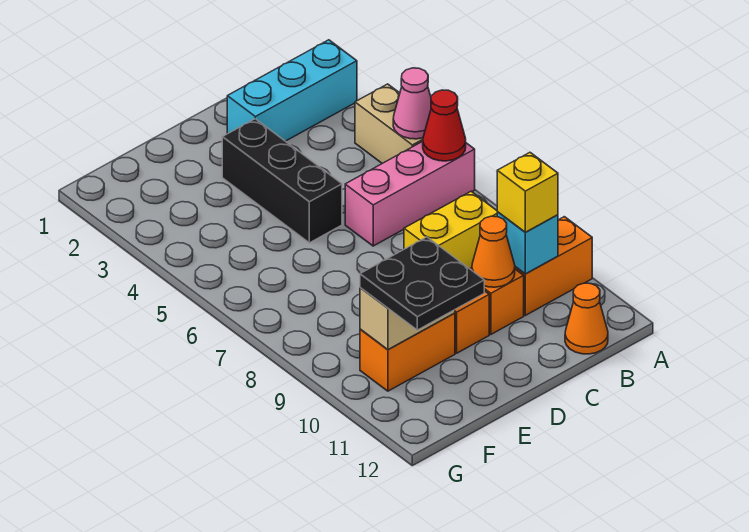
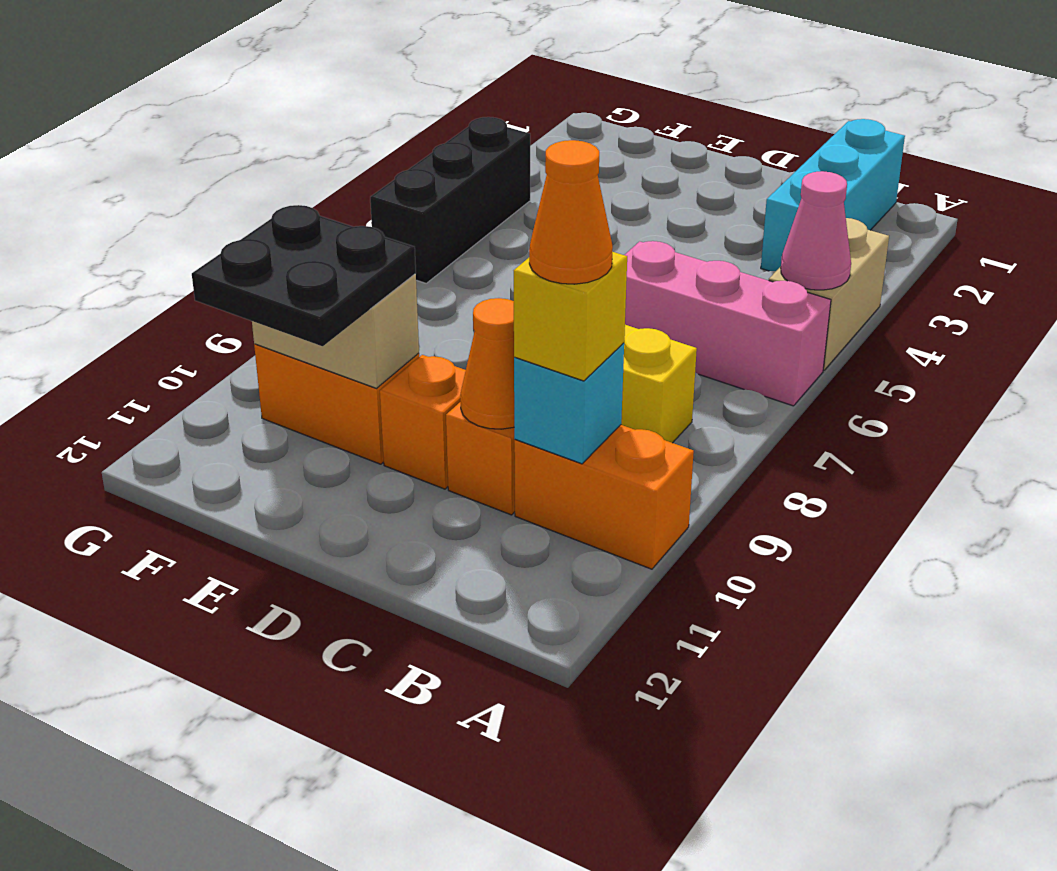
cyan brick A2:C2 level 1 -> cyan brick B1:B3 level 1
red cone A6 level 2 -> none
orange cone B12 level 1 -> orange cone B10 level 4
black brick D3:D5 level 1 -> black brick G4:G6 level 1

